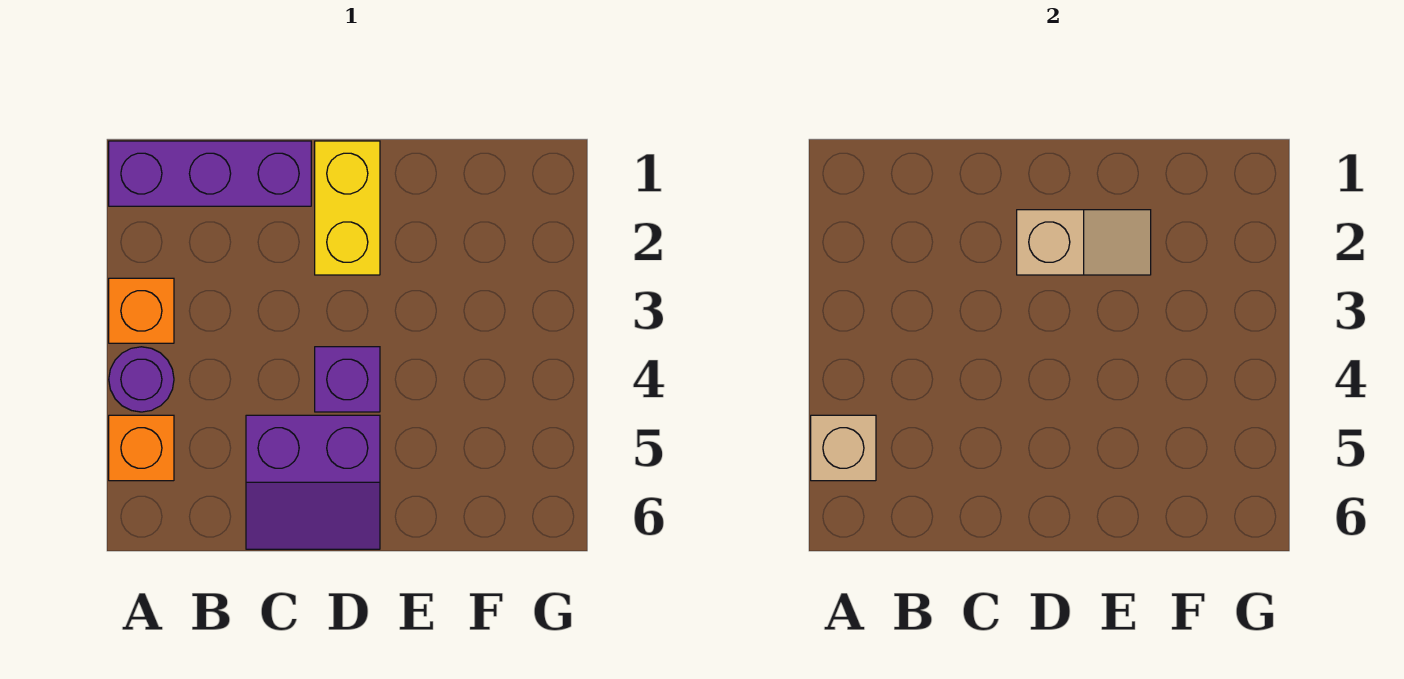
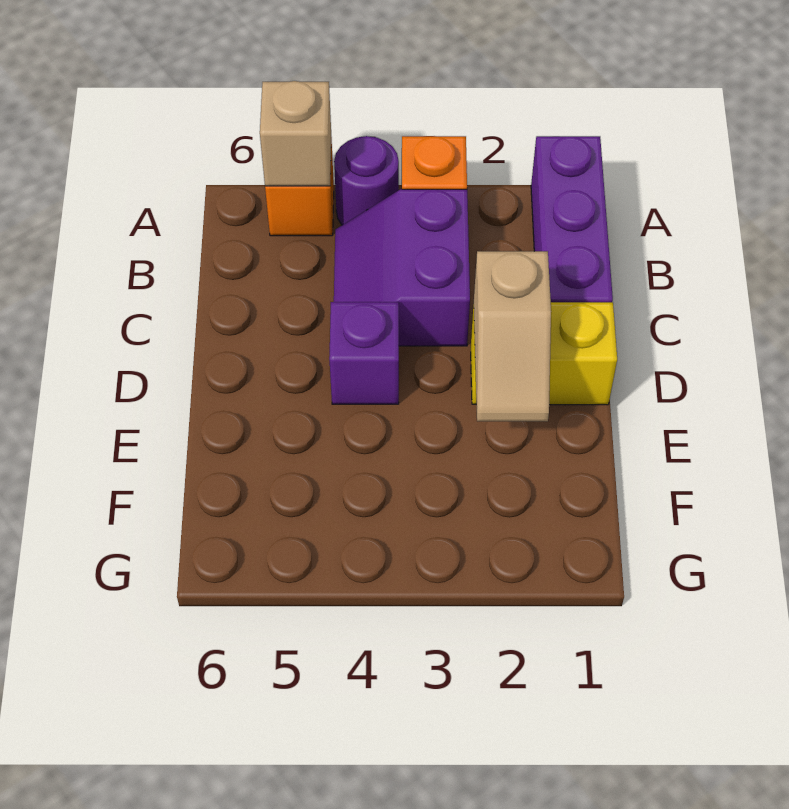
purple slope C5:D6 level 1 top 5 -> purple slope B3:C4 level 1 top 3

